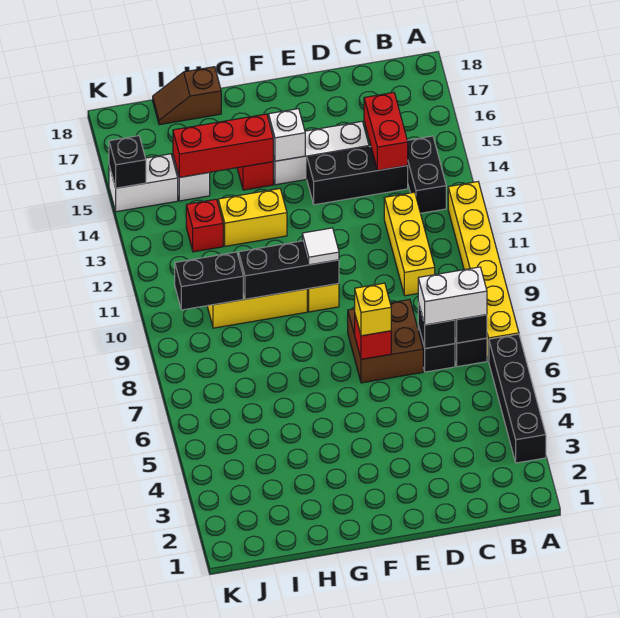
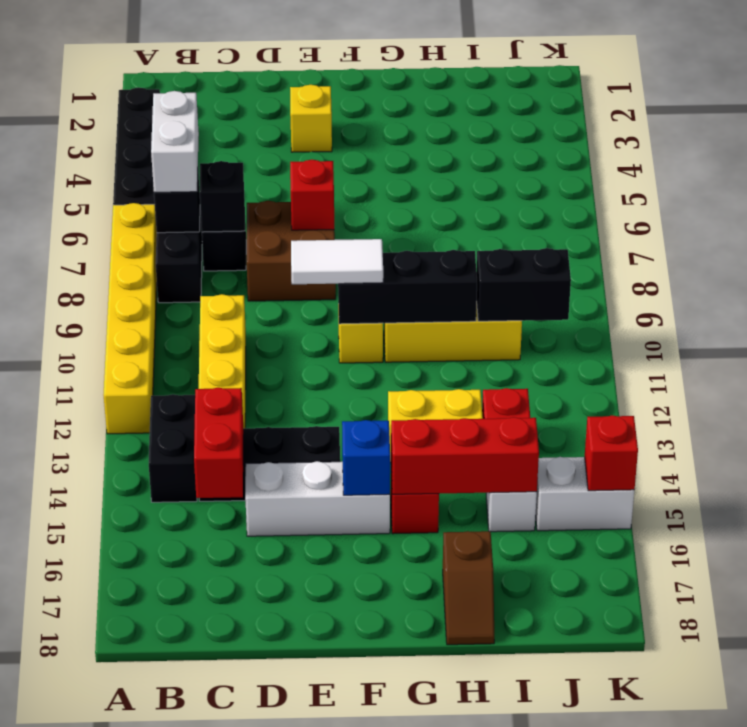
white brick B7:C7 level 3 -> white brick B6:B7 level 3
yellow brick E7 level 3 -> yellow brick E3 level 1
white tile F10 level 3 -> white tile E10:F10 level 3
white brick F15 level 2 -> blue brick F15 level 2
brown slope H18:I18 level 1 top H -> brown slope H17:H18 level 1 top 17
black brick K15 level 2 -> red brick K15 level 2

